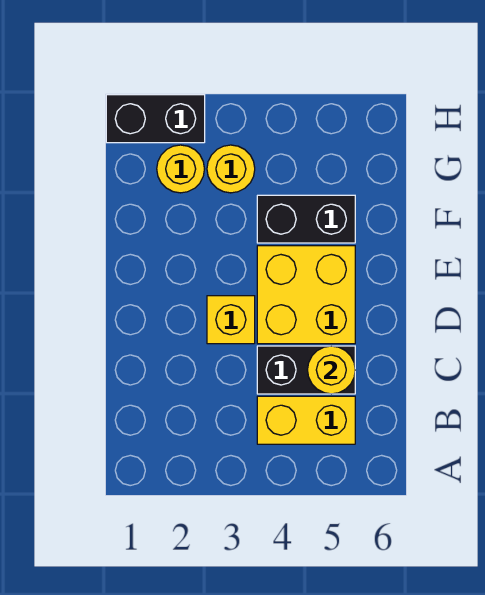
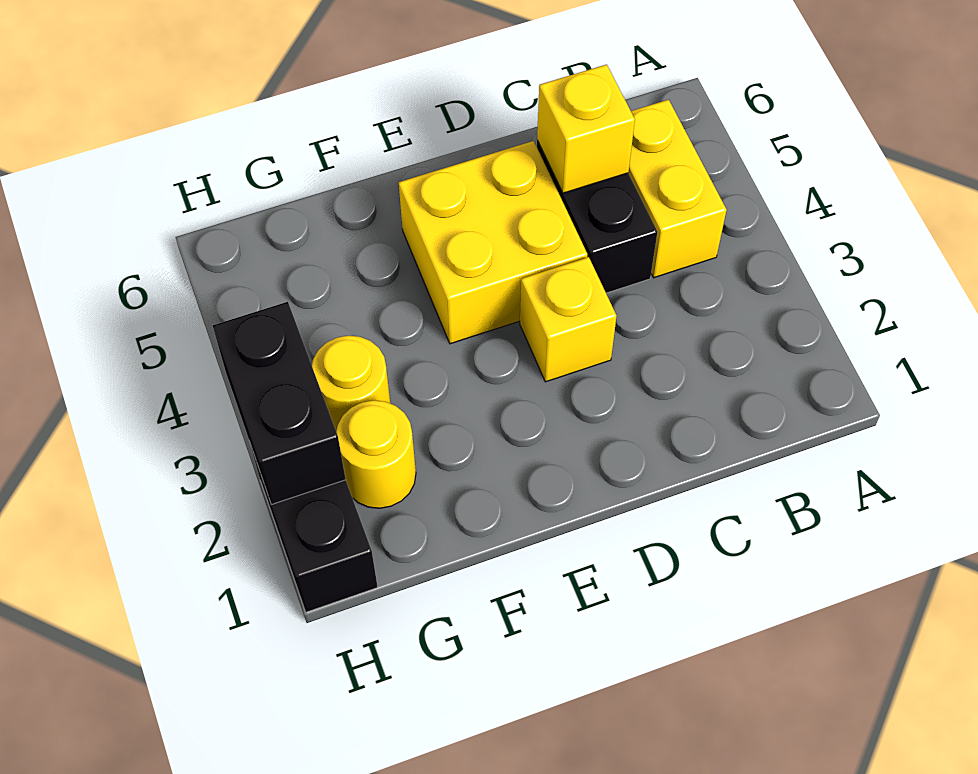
yellow round brick C5 level 2 -> yellow brick C5 level 2
black brick F4:F5 level 1 -> black brick H2:H3 level 2

